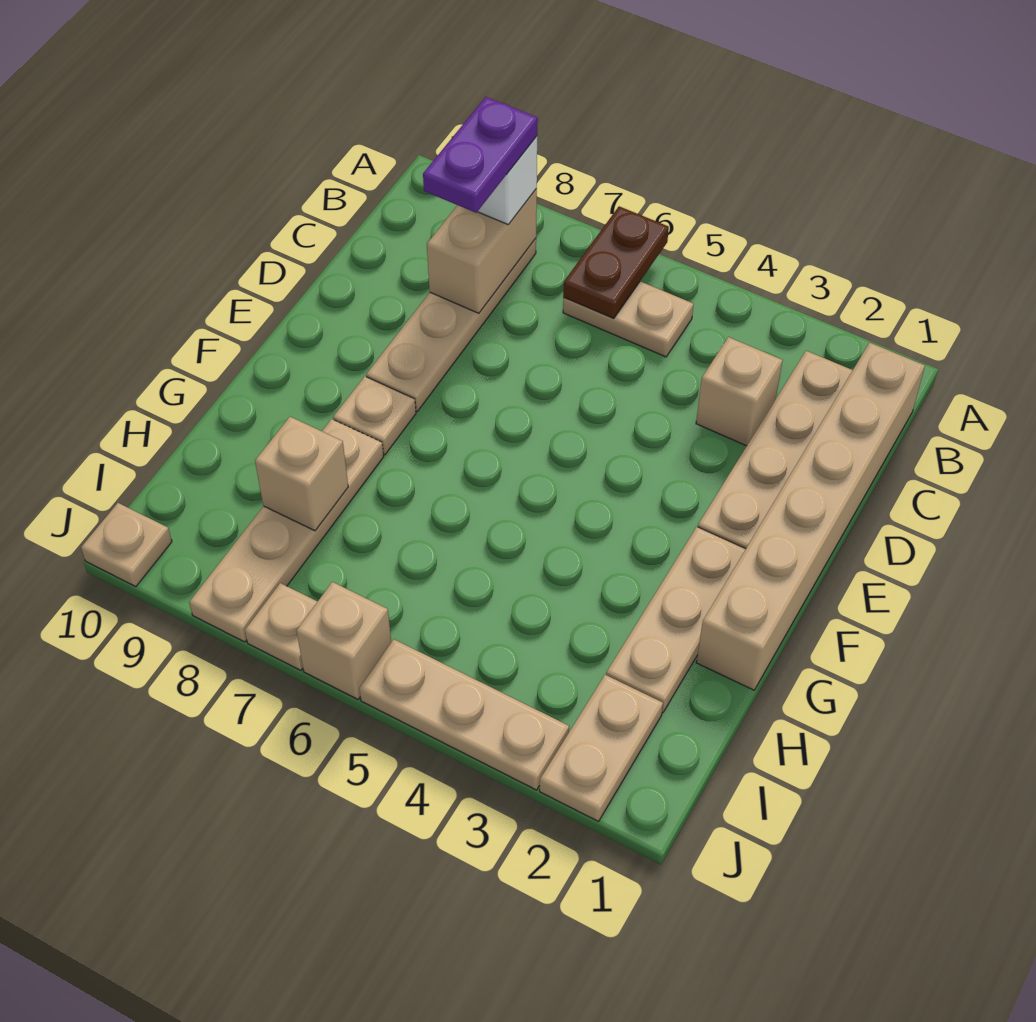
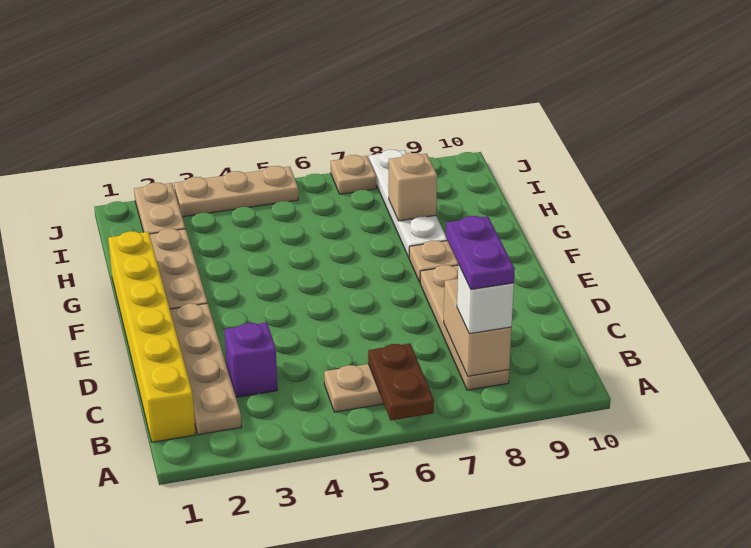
tan brick B1:G1 level 1 -> yellow brick B1:G1 level 1
tan brick C3 level 1 -> purple brick C3 level 1
tan plate G8:J8 level 1 -> white plate G8:J8 level 1
tan brick J6 level 1 -> none
tan plate J10 level 1 -> none

